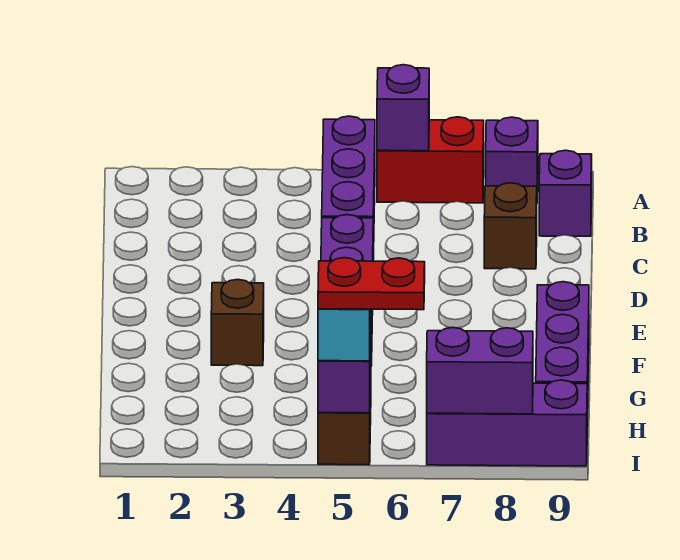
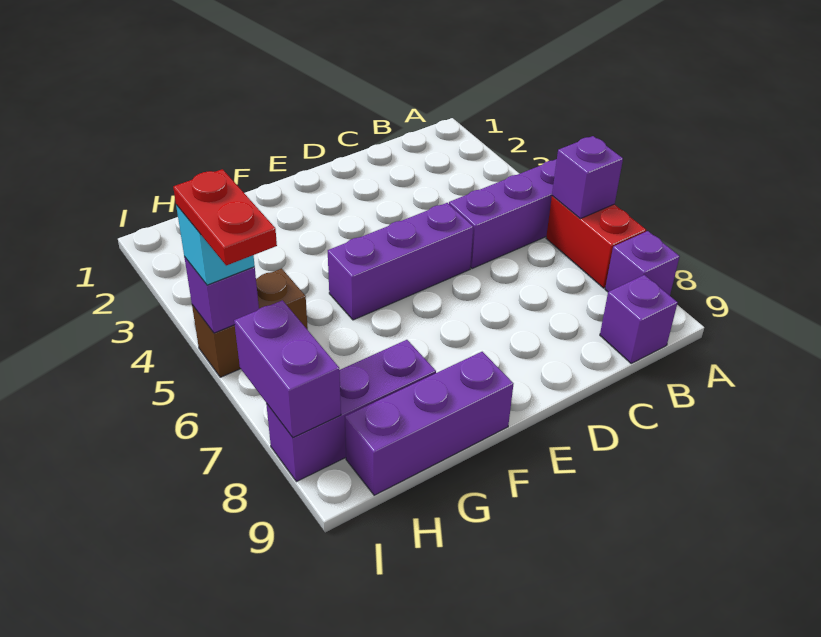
brown brick C8 level 1 -> none
brown brick F3 level 1 -> none
purple brick I7:I9 level 1 -> purple brick G8:I8 level 1

